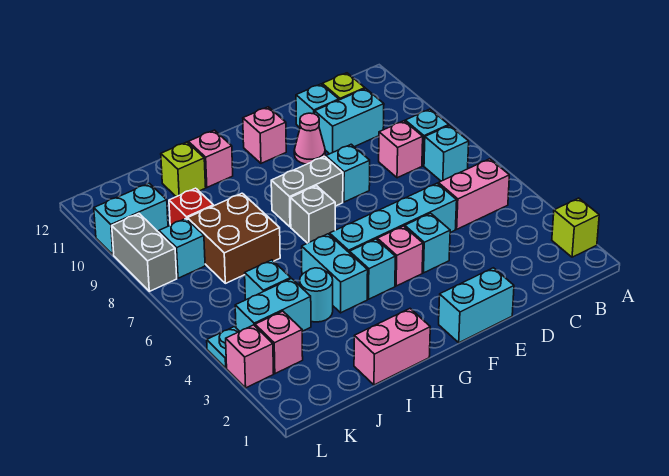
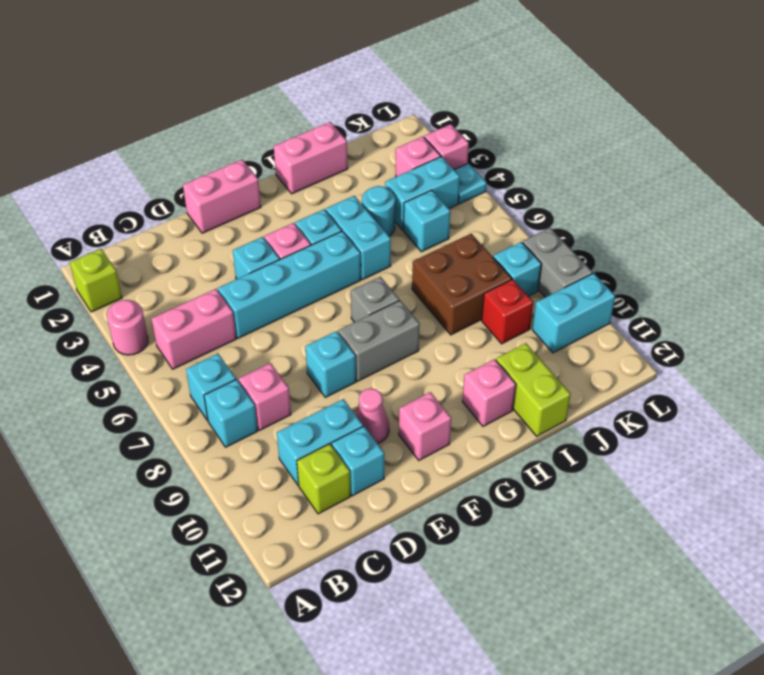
none -> pink round brick A4 level 1
cyan brick E1:F1 level 1 -> pink brick E1:F1 level 1
lime brick I11 level 1 -> lime brick I11:I12 level 1

